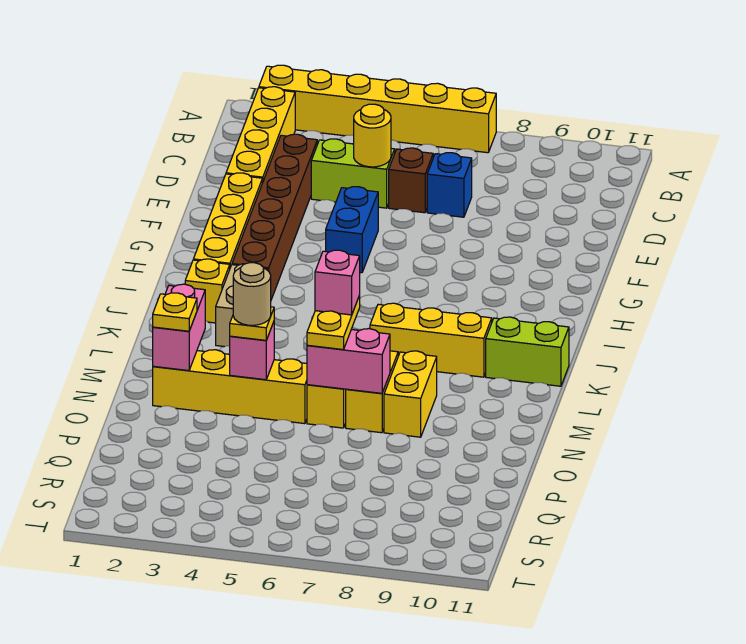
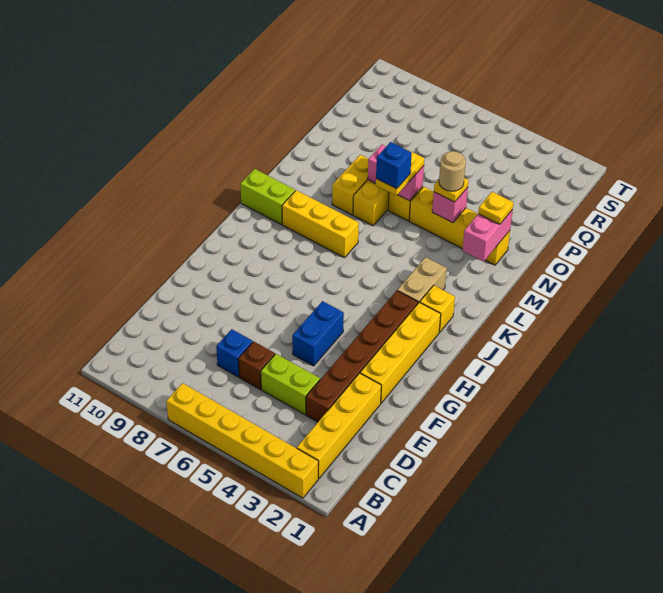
yellow round brick D5 level 2 -> none
pink brick M6 level 4 -> blue brick M6 level 4

